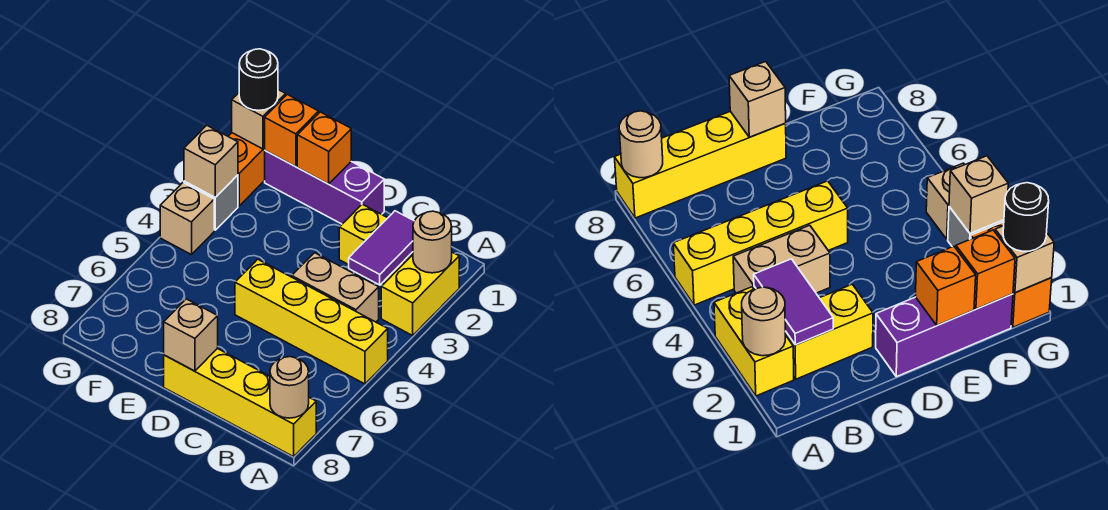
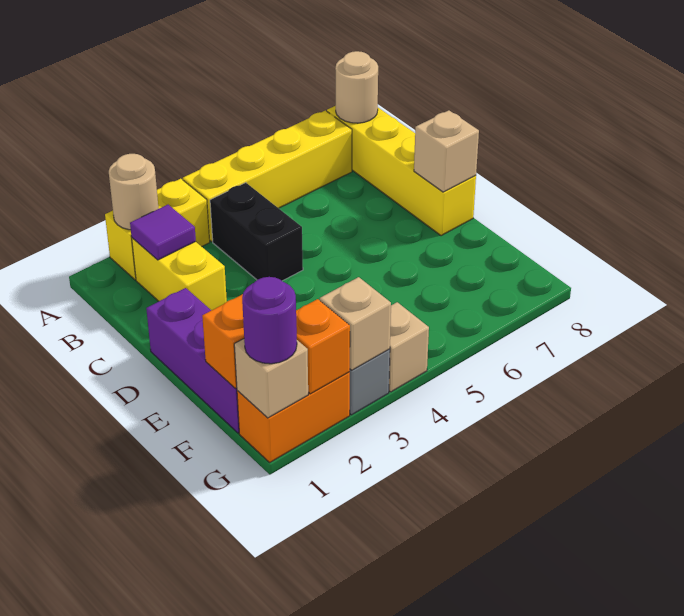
yellow brick A5:D5 level 1 -> yellow brick A4:A7 level 1
purple tile B2:B3 level 2 -> purple tile B2 level 2
tan brick B4:C4 level 1 -> black brick B4:C4 level 1
orange brick E1 level 2 -> orange brick G2 level 2
black round brick G1 level 3 -> purple round brick G1 level 3

